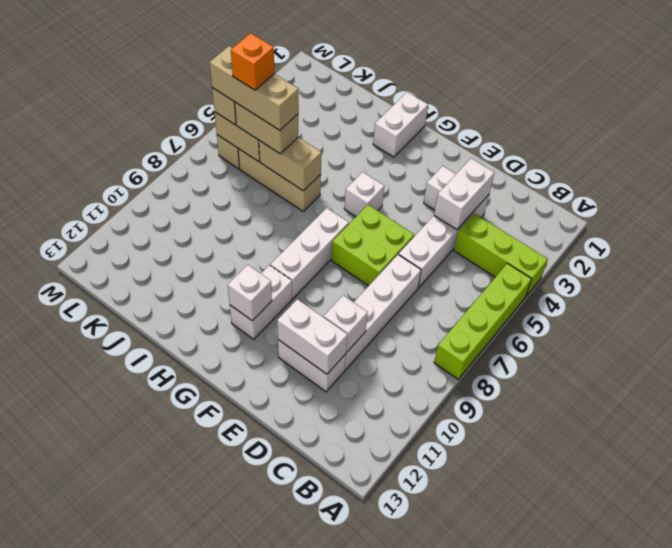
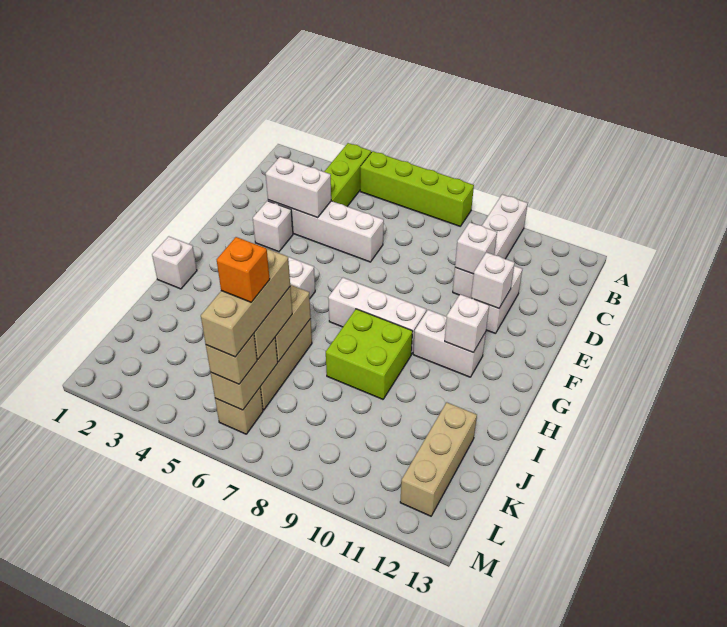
white brick D7:D10 level 1 -> white brick A10:D10 level 1
white brick D11:E11 level 2 -> white brick E11 level 2
lime brick E6:F7 level 1 -> lime brick H8:I9 level 1
white brick H1:H2 level 1 -> white brick H1 level 1
none -> tan brick J12:L12 level 1

